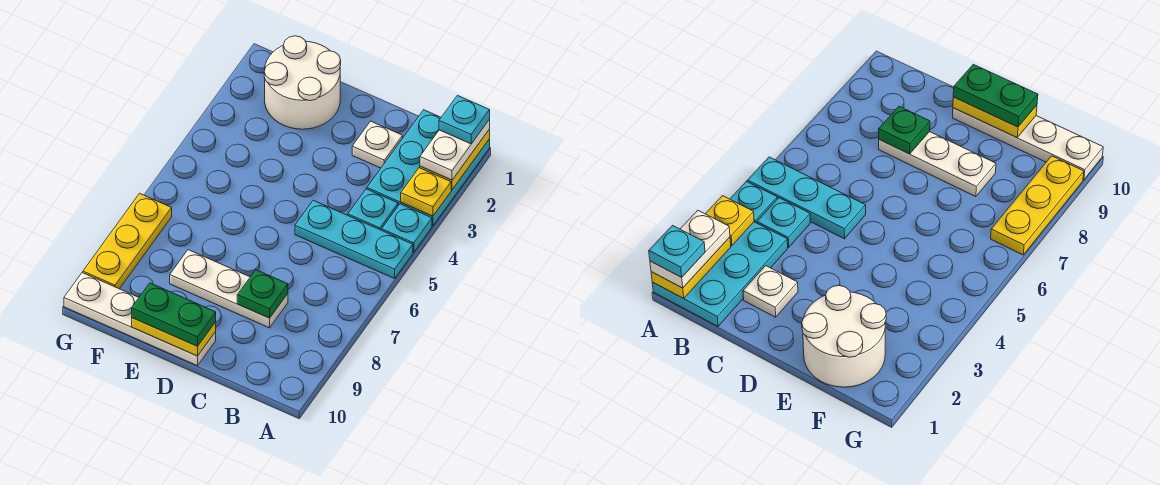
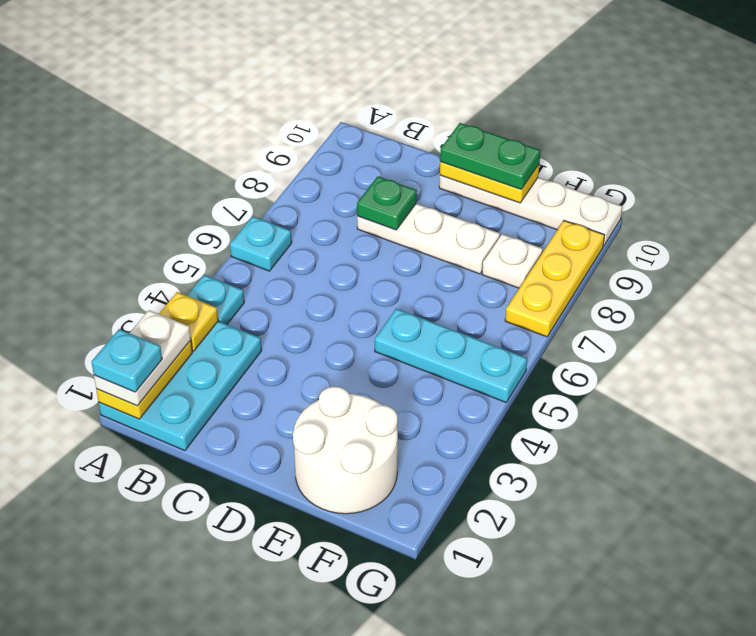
cyan plate A5:C5 level 1 -> cyan plate E5:G5 level 1
cyan plate B4 level 1 -> cyan plate A6 level 1
white plate C2 level 1 -> white plate F8 level 1

